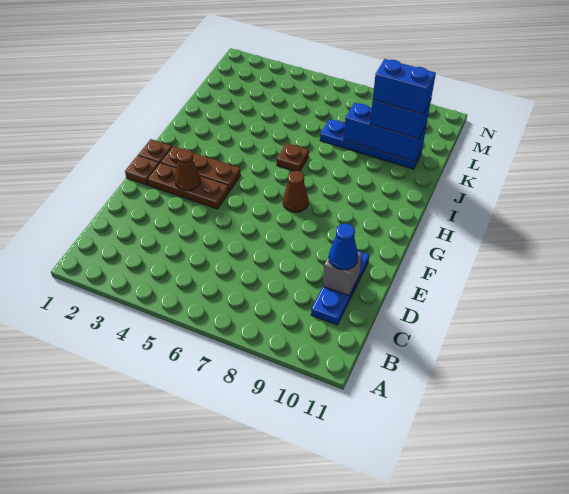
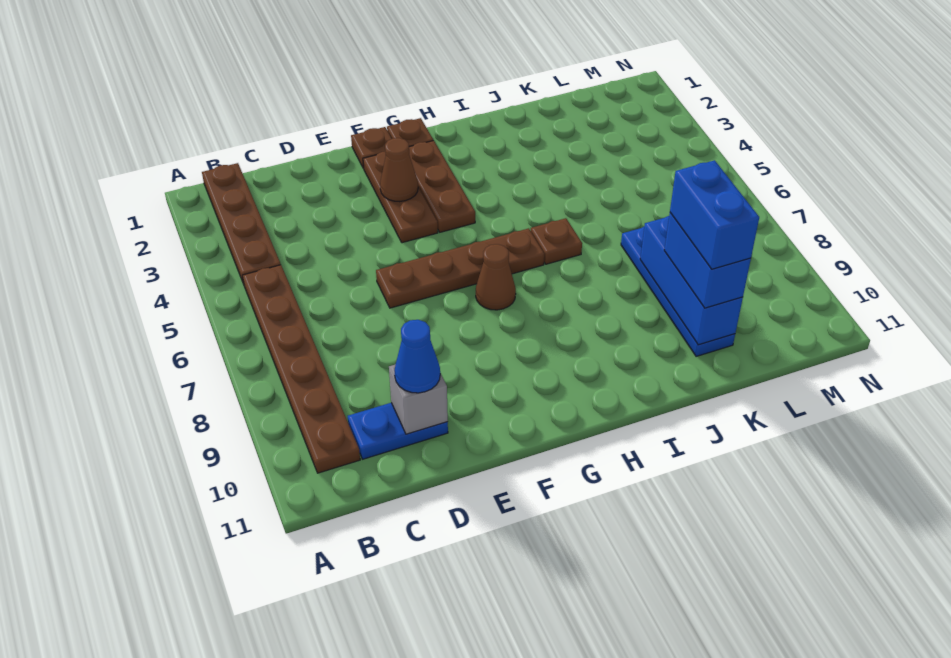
none -> brown plate B1:B4 level 1
none -> brown plate B5:B10 level 1
blue plate C10:E10 level 1 -> blue plate C10:D10 level 1
none -> brown plate E6:H6 level 1

